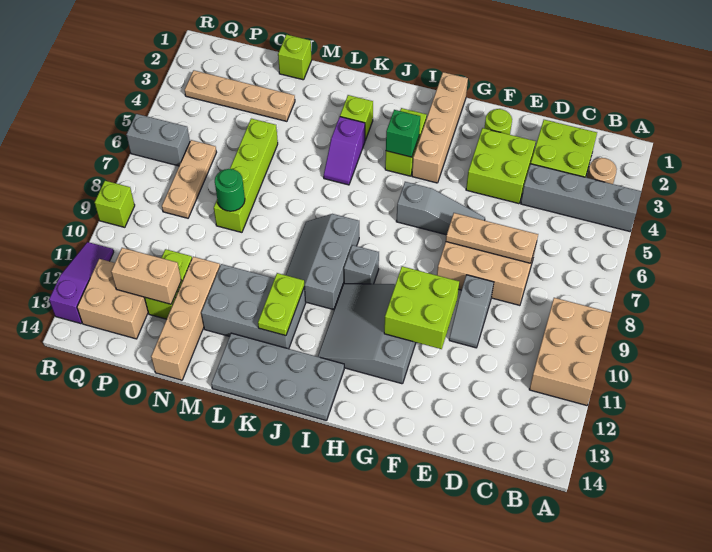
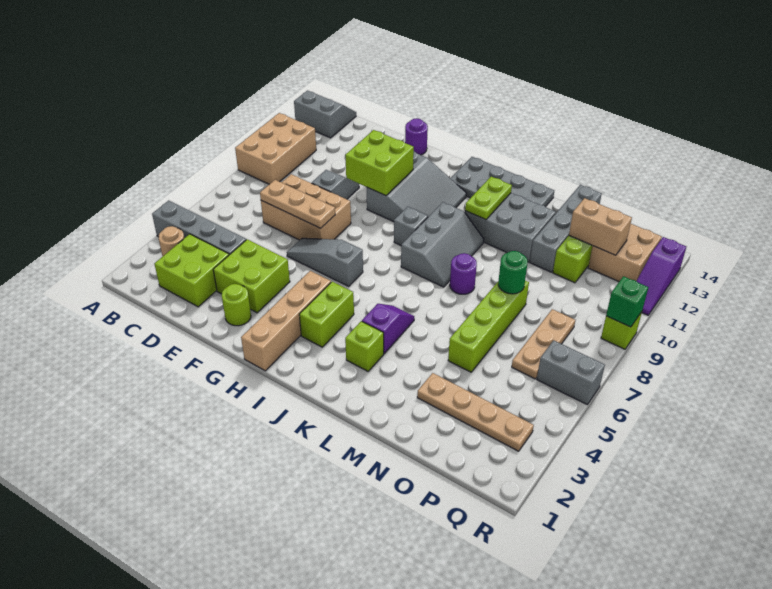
none -> grey slope A13:B14 level 1 top 13
none -> purple round brick F14 level 1
green brick I4 level 2 -> green brick R9 level 2
none -> purple round brick L8 level 1
lime brick N1 level 1 -> none
tan brick N11:N14 level 1 -> grey brick N11:N14 level 1

